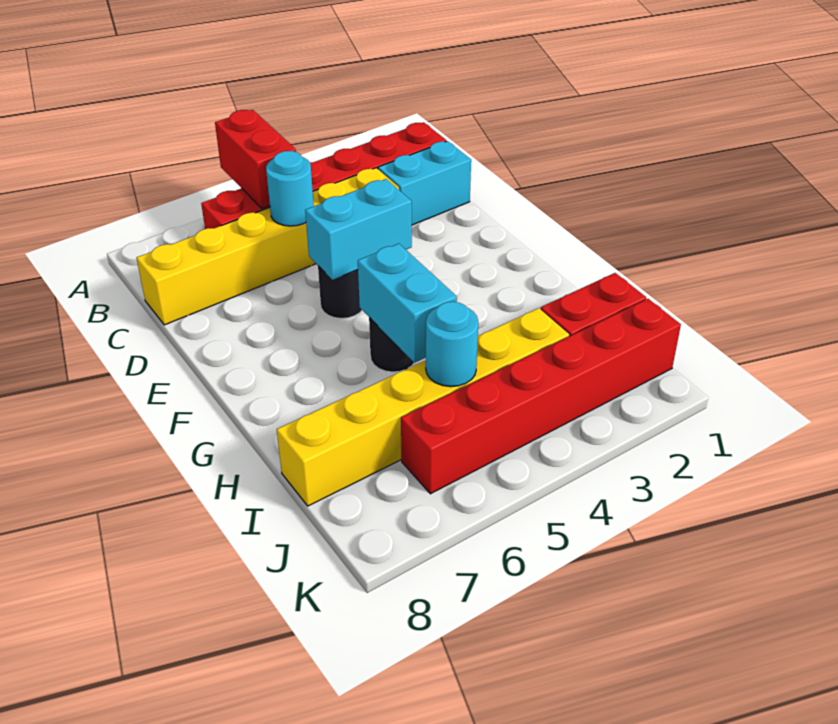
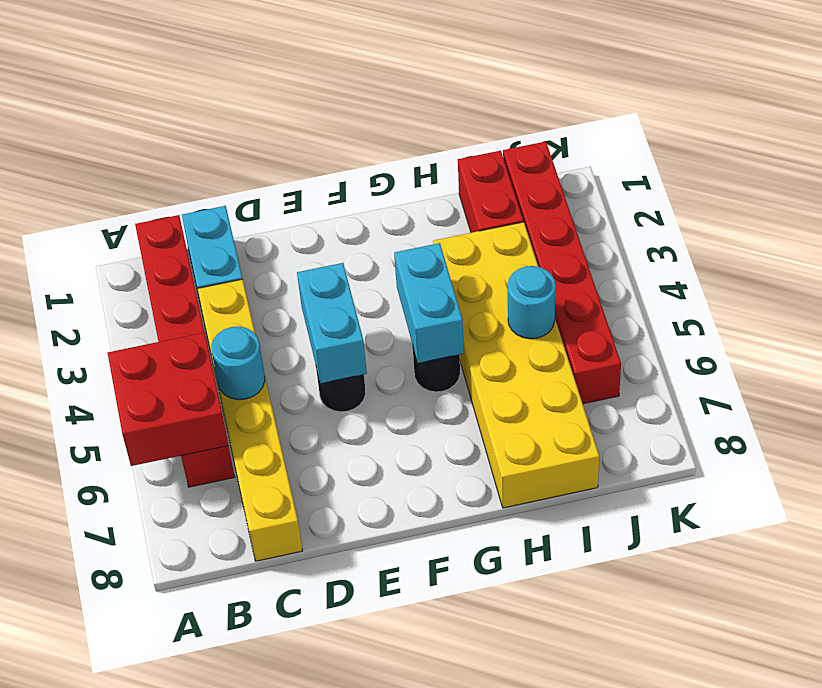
red brick A5:B5 level 2 -> red brick A5:B6 level 2
cyan brick G5:H5 level 2 -> cyan brick G4:G5 level 2
yellow brick I3:I8 level 1 -> yellow brick H3:I8 level 1

